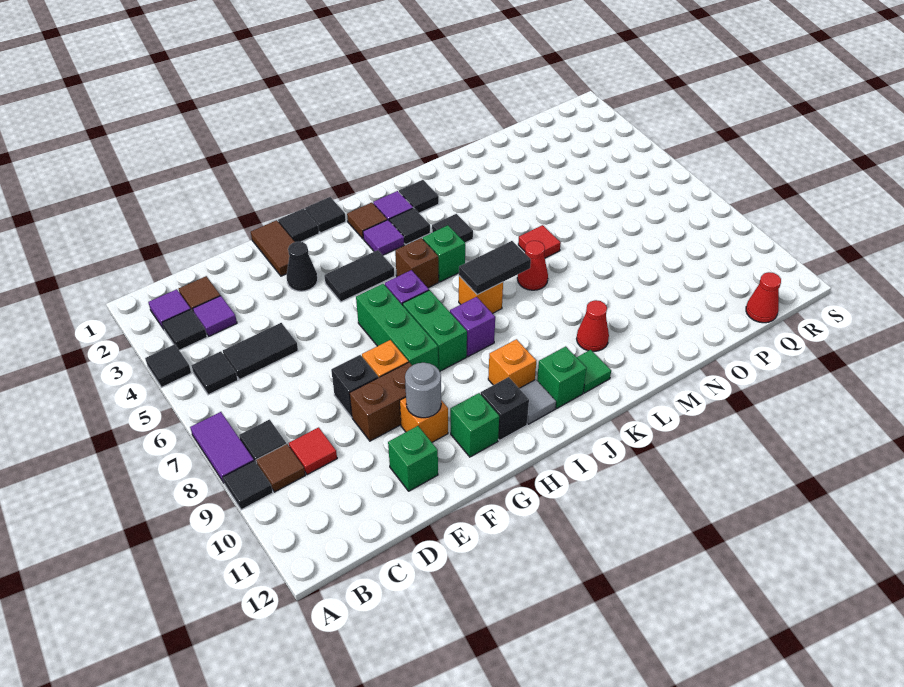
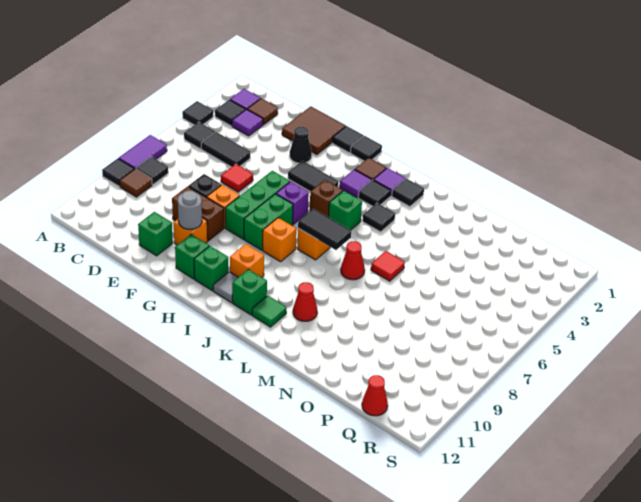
red tile C9 level 1 -> red tile E6 level 1
brown tile F1:F2 level 1 -> brown tile E1:F2 level 1
black brick H11 level 1 -> green brick H11 level 1
purple brick I8 level 1 -> orange brick I8 level 1

